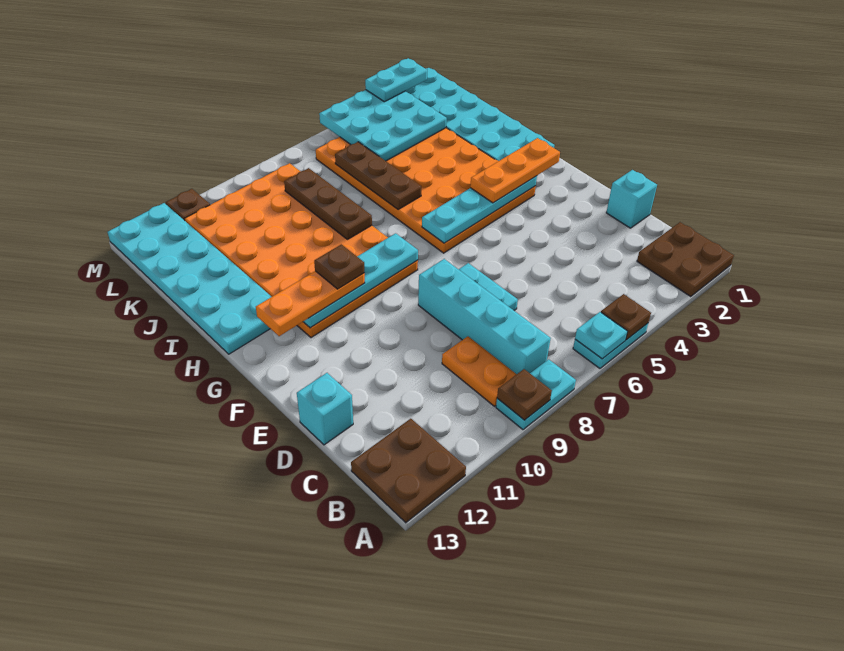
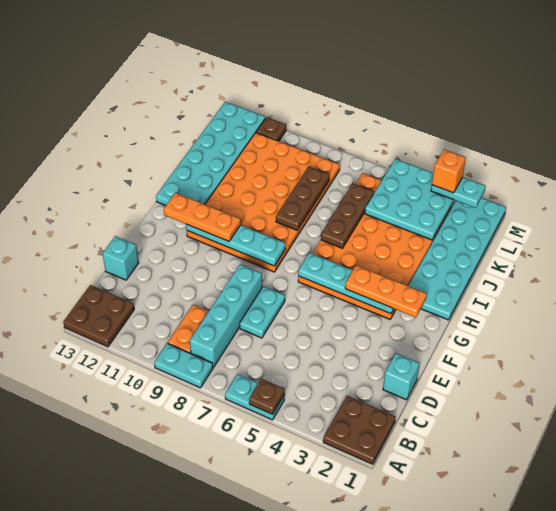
cyan plate A6 level 2 -> none
brown plate A9 level 2 -> none
brown plate G10 level 4 -> none
none -> orange brick M3 level 4

